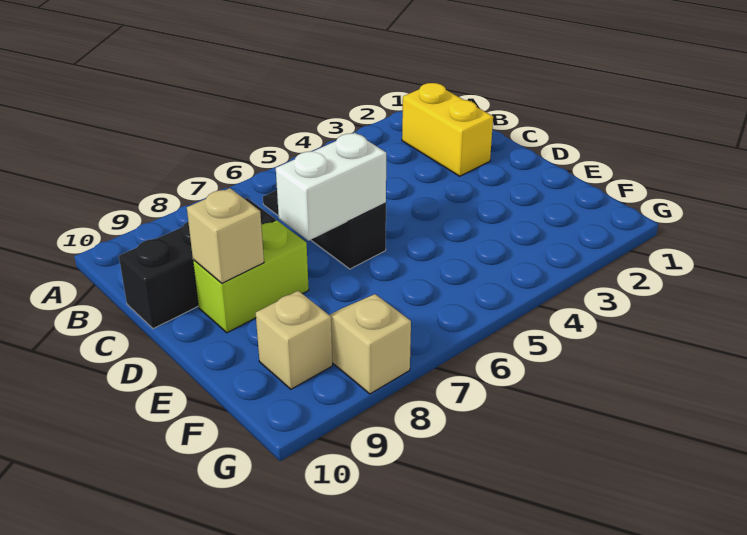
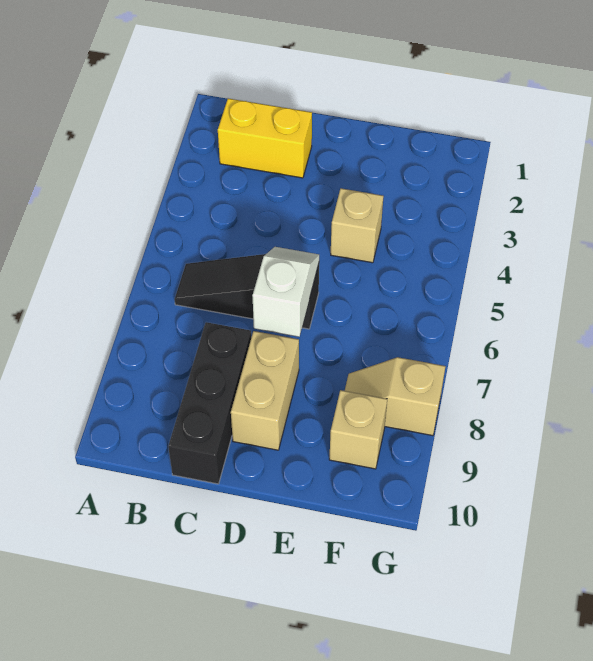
white brick D6:D7 level 2 -> white slope D6:D7 level 2 top 7
lime brick D8:D9 level 1 -> tan brick D8:D9 level 1
tan brick D9 level 2 -> tan brick E4 level 1

